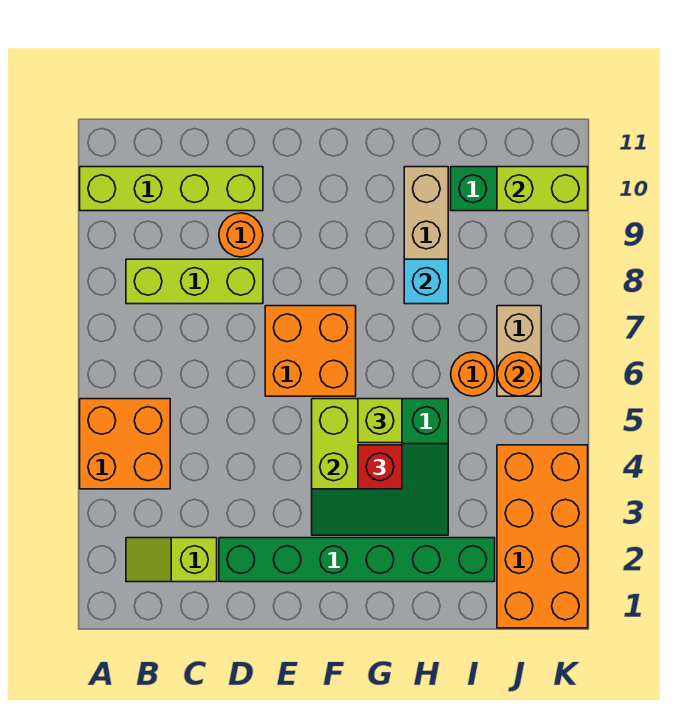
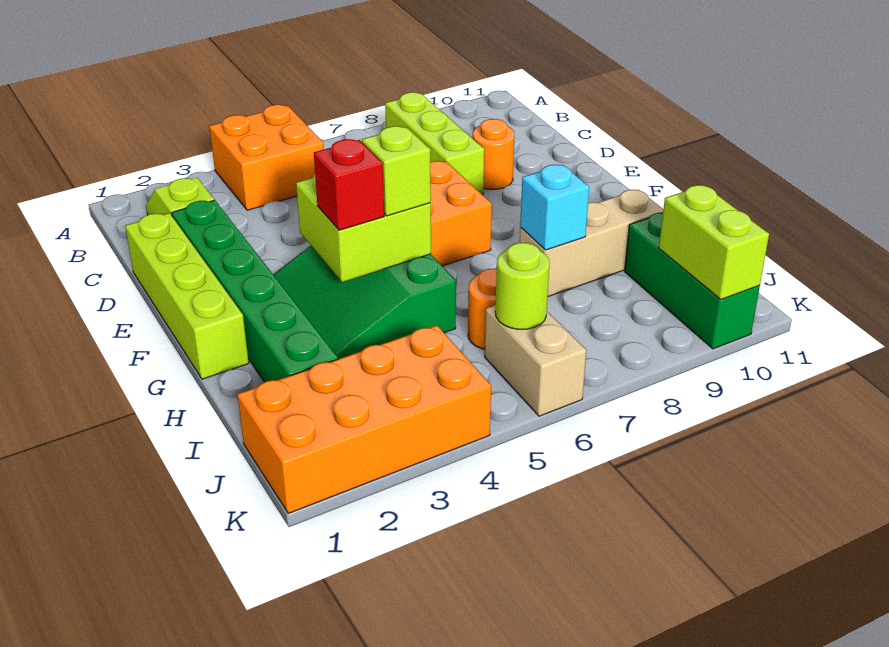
lime brick A10:D10 level 1 -> lime brick D1:G1 level 1
tan brick J6:J7 level 1 -> tan brick J6:K6 level 1
orange round brick J6 level 2 -> lime round brick J6 level 2

